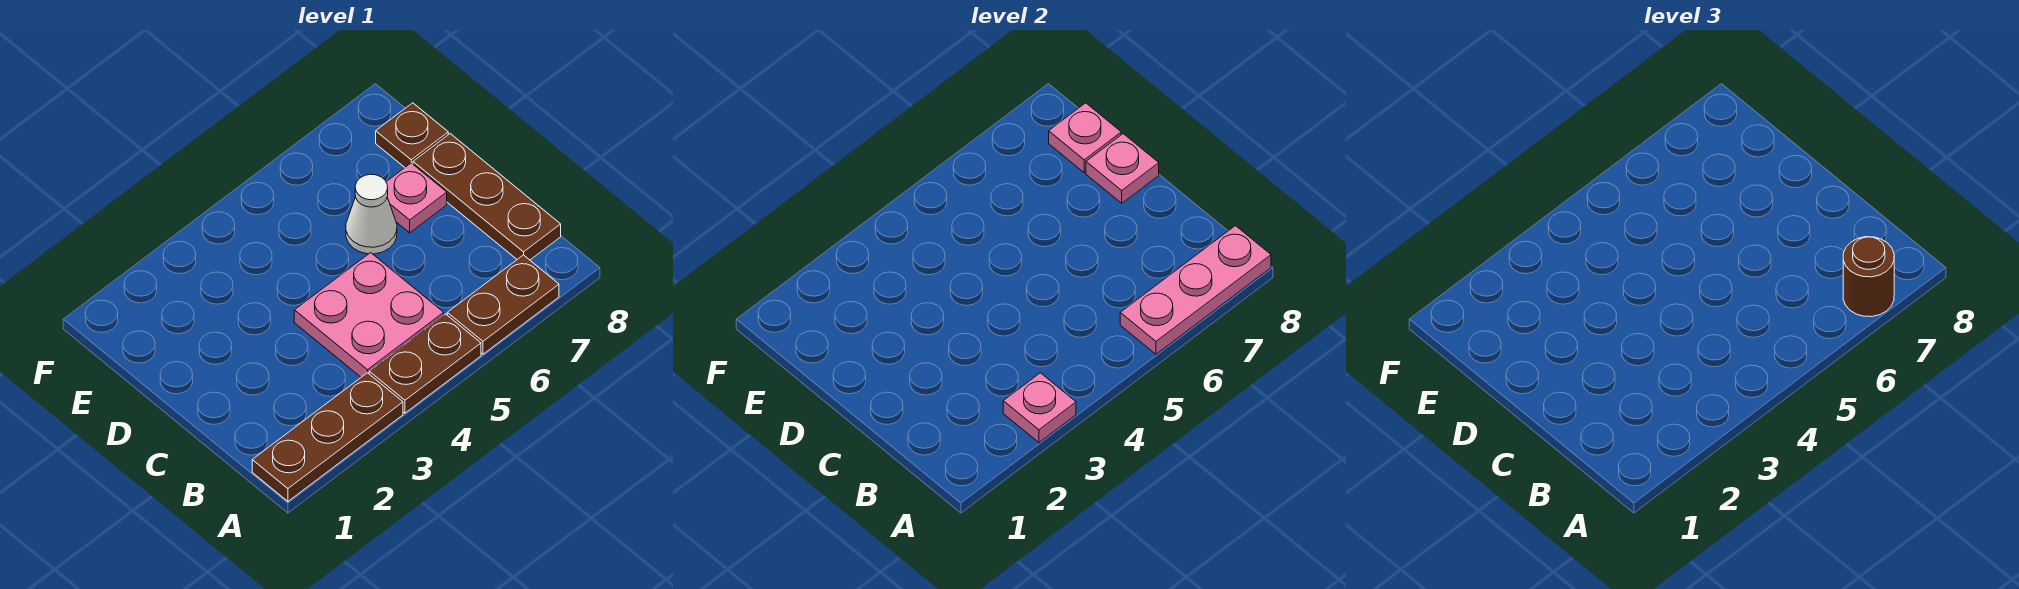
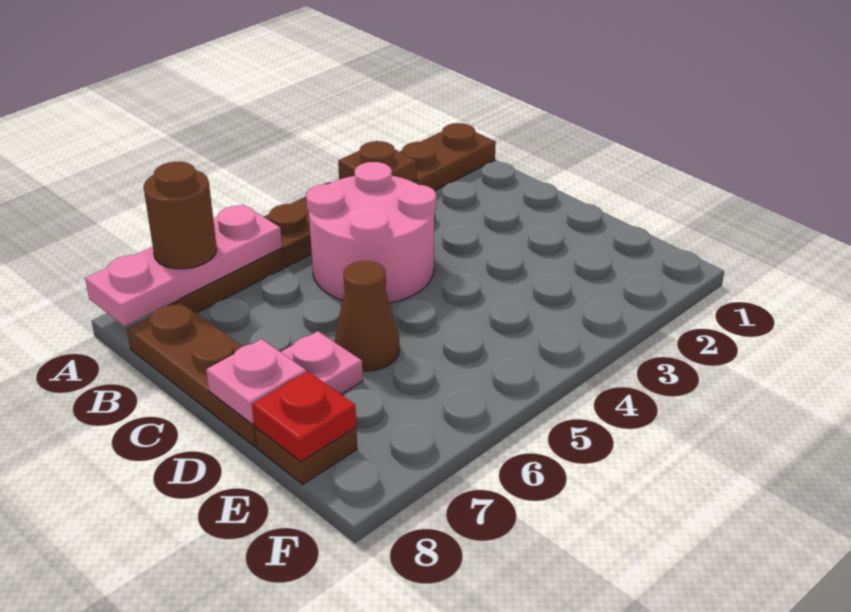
pink plate A3 level 2 -> brown plate A3 level 2
pink plate B4:C5 level 1 -> pink round brick B4:C5 level 1
white cone D6 level 1 -> brown cone D6 level 1
pink plate E8 level 2 -> red plate E8 level 2

